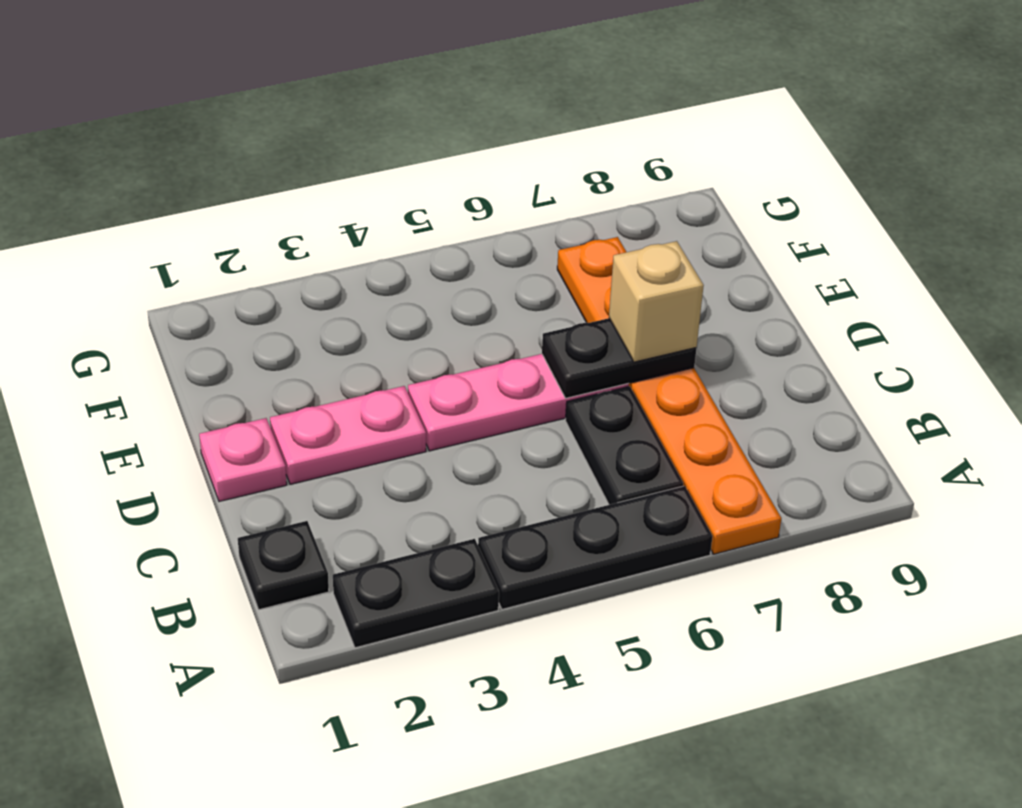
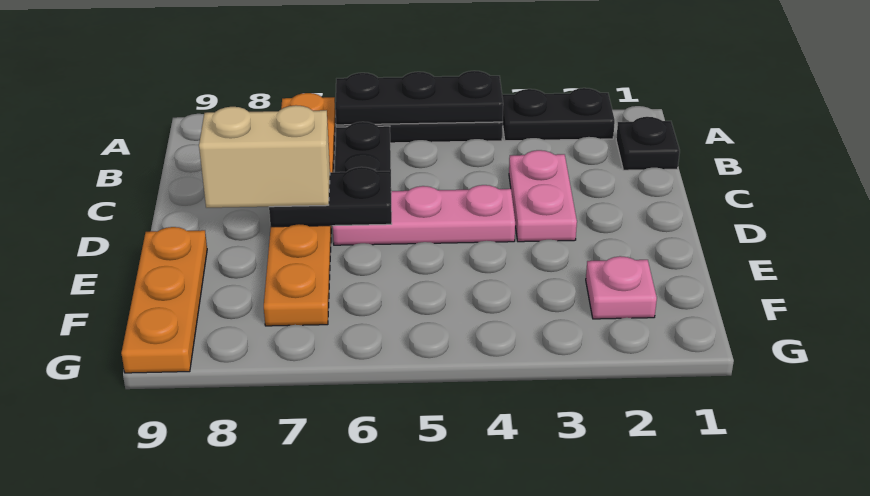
none -> black plate A4:A6 level 2
pink plate D1 level 1 -> pink plate F2 level 1
pink plate D2:D3 level 1 -> pink plate C3:D3 level 1
tan brick D7 level 3 -> tan brick D7:D8 level 3
none -> orange plate E9:G9 level 1

